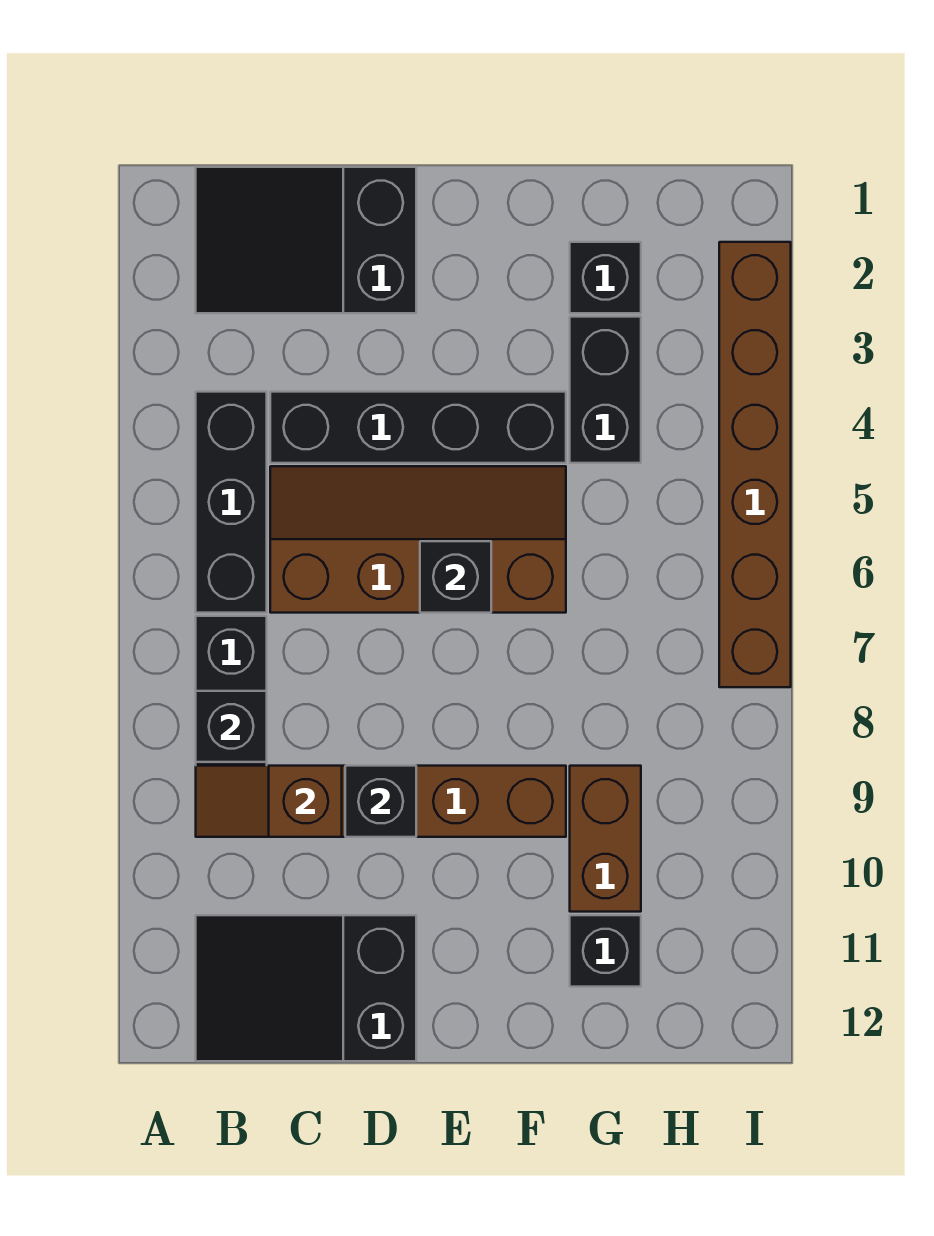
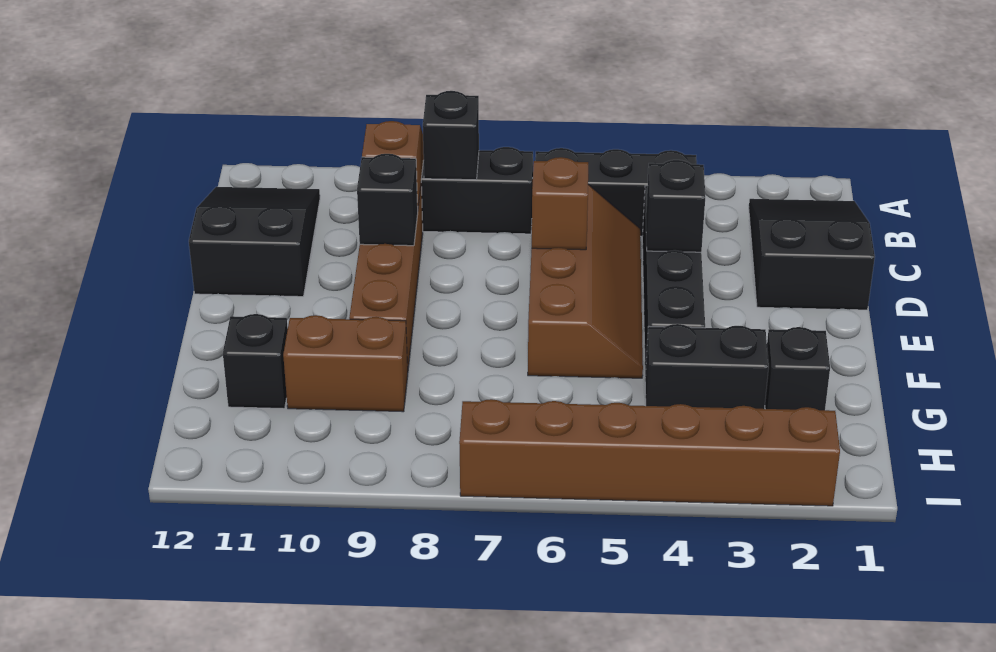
none -> brown brick D6 level 2
black brick E6 level 2 -> black brick D4 level 2

